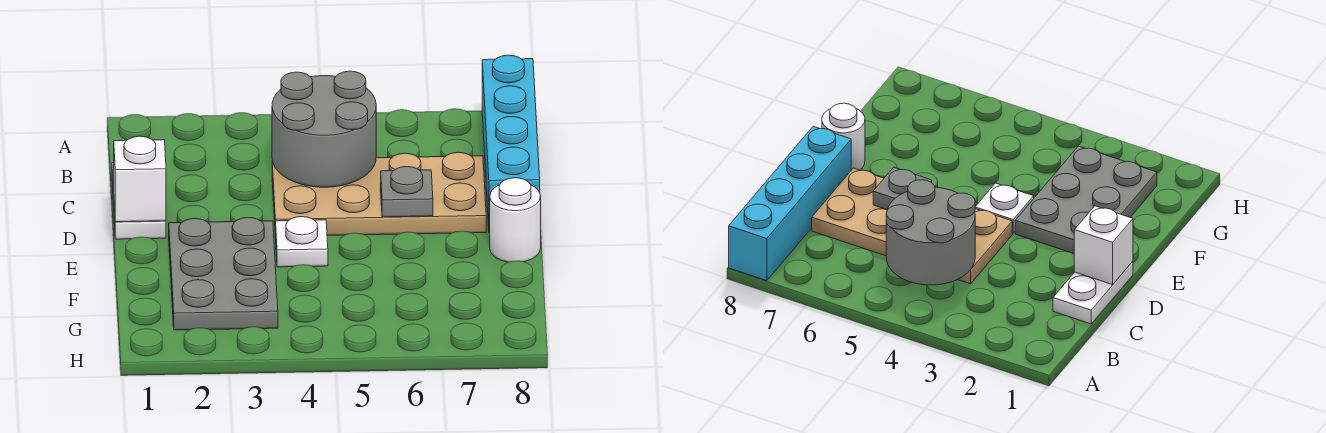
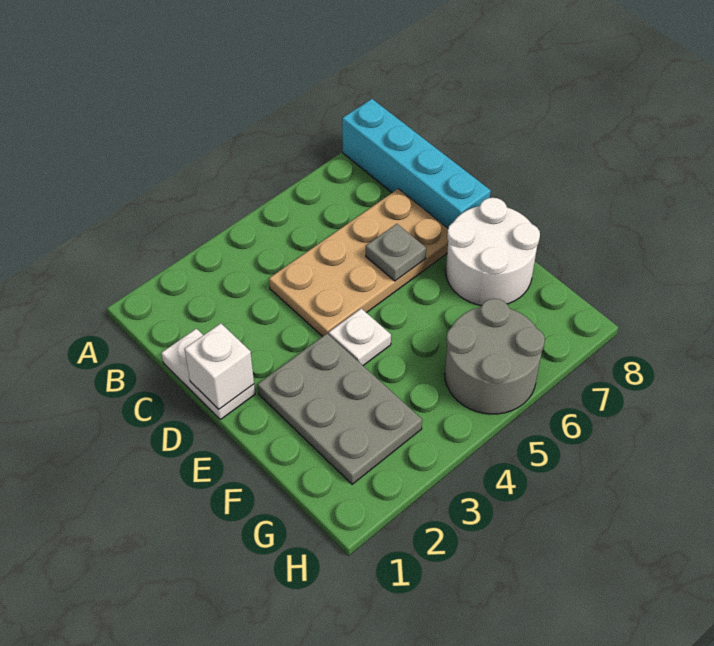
grey round brick B4:C5 level 2 -> grey round brick G5:H6 level 1
white round brick E8 level 1 -> white round brick E7:F8 level 1

